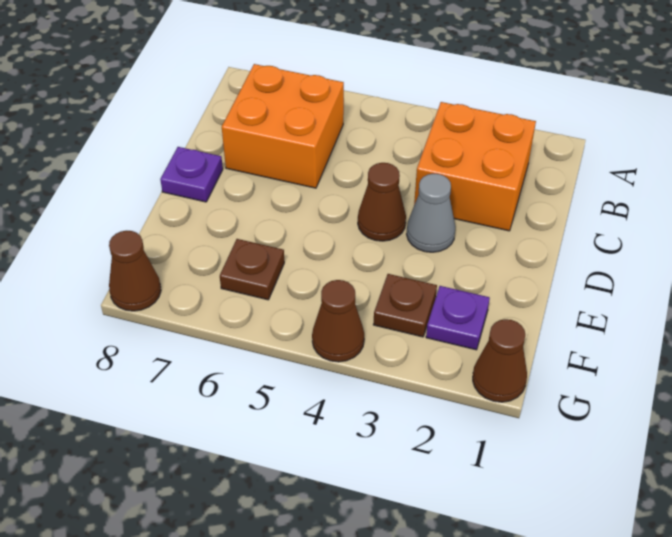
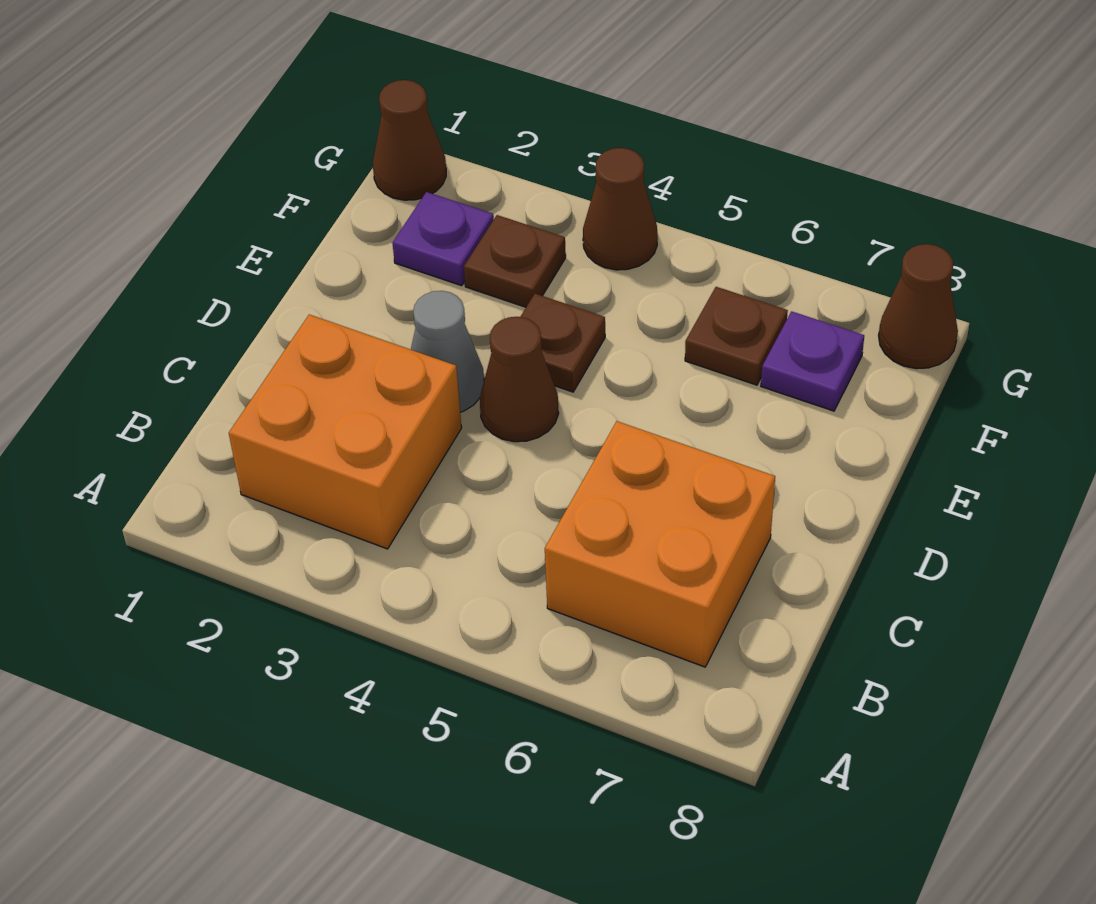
purple plate D8 level 1 -> purple plate F7 level 1
none -> brown plate E4 level 1

